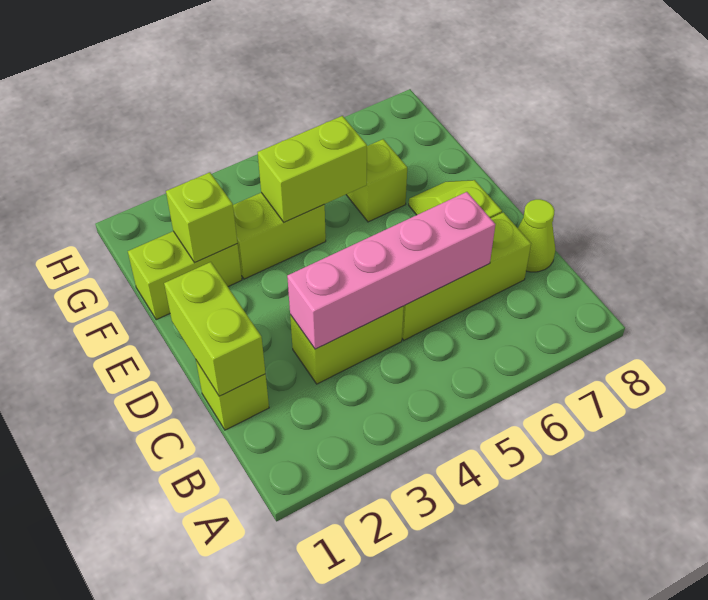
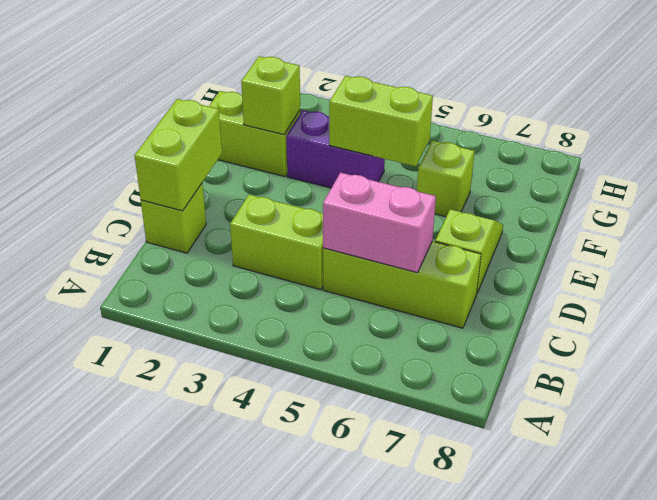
pink brick C3:C6 level 2 -> pink brick C5:C6 level 2
lime cone C8 level 1 -> none
lime brick F3:F4 level 1 -> purple brick F3:F4 level 1

